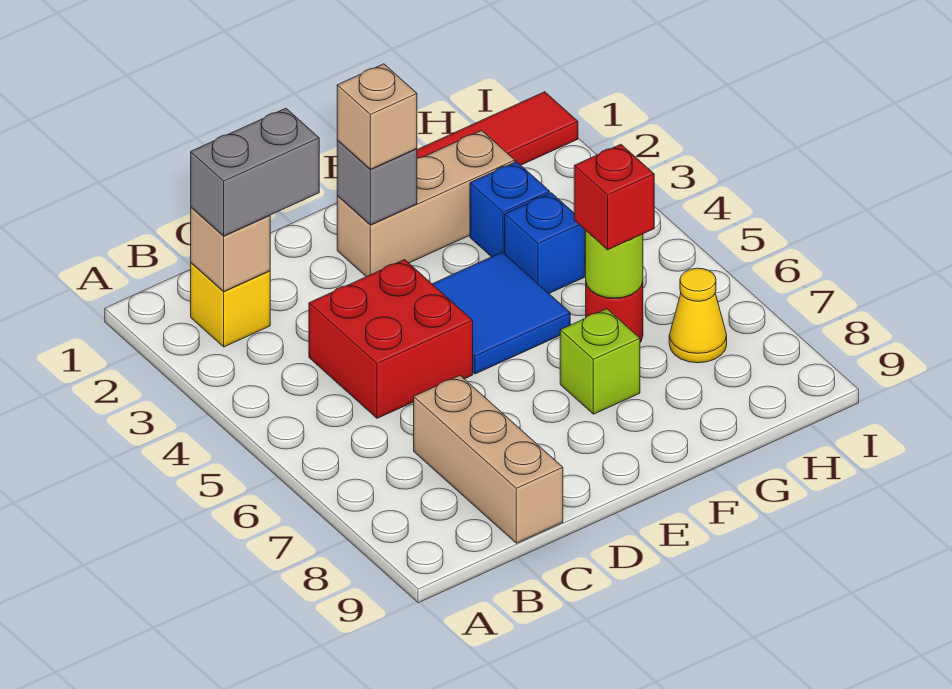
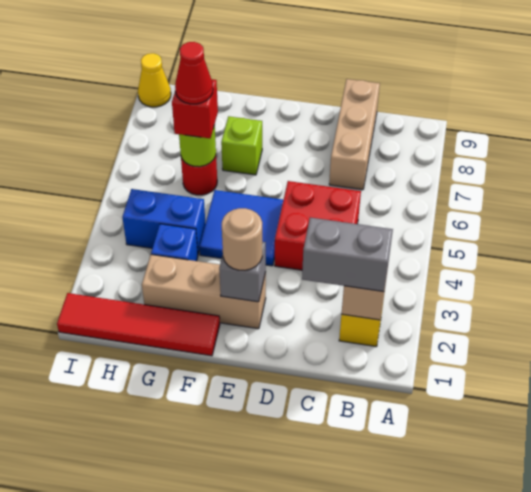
tan brick E2 level 3 -> tan round brick E2 level 3
blue brick G4 level 1 -> blue brick G4:H4 level 1
none -> red cone G6 level 4
yellow cone H7 level 1 -> yellow cone I9 level 1

